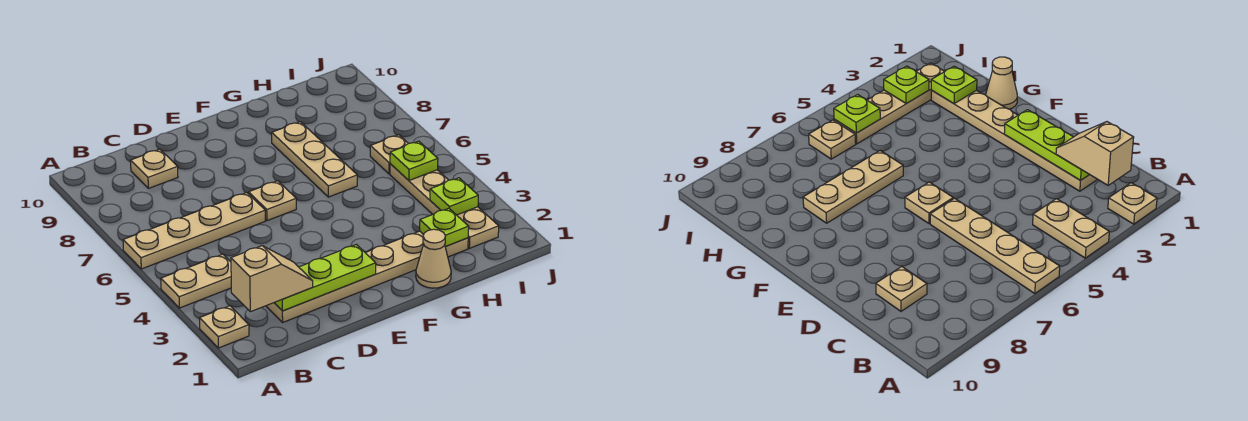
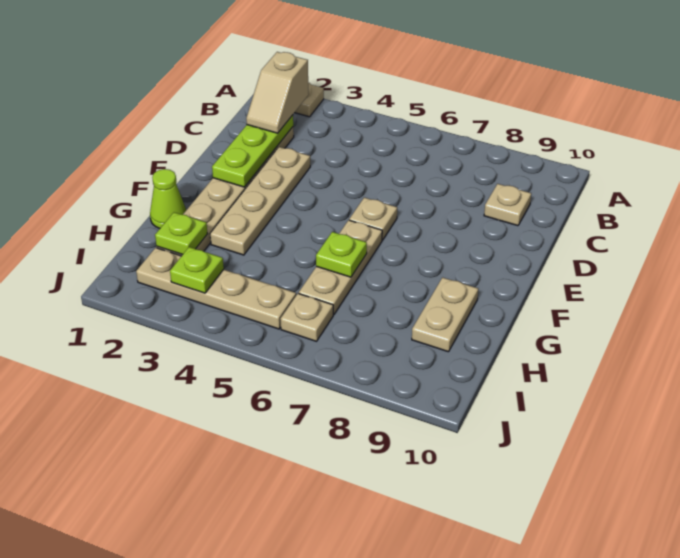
tan plate A4:B4 level 1 -> tan plate G9:H9 level 1
tan plate A6:D6 level 1 -> tan plate D3:G3 level 1
tan cone G1 level 1 -> lime cone G1 level 1
tan plate G6:G8 level 1 -> tan plate F6:H6 level 1
lime plate I5 level 2 -> lime plate G6 level 2

